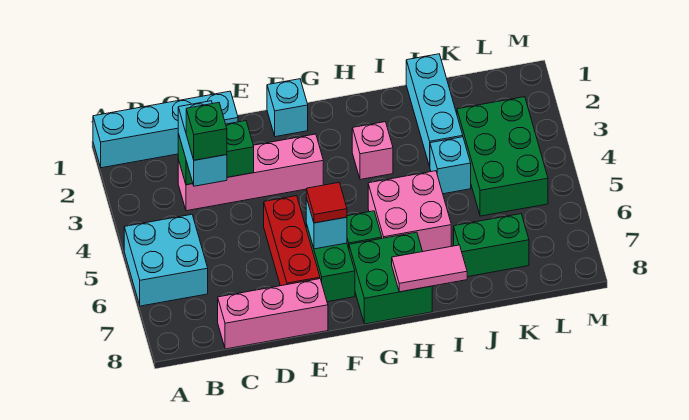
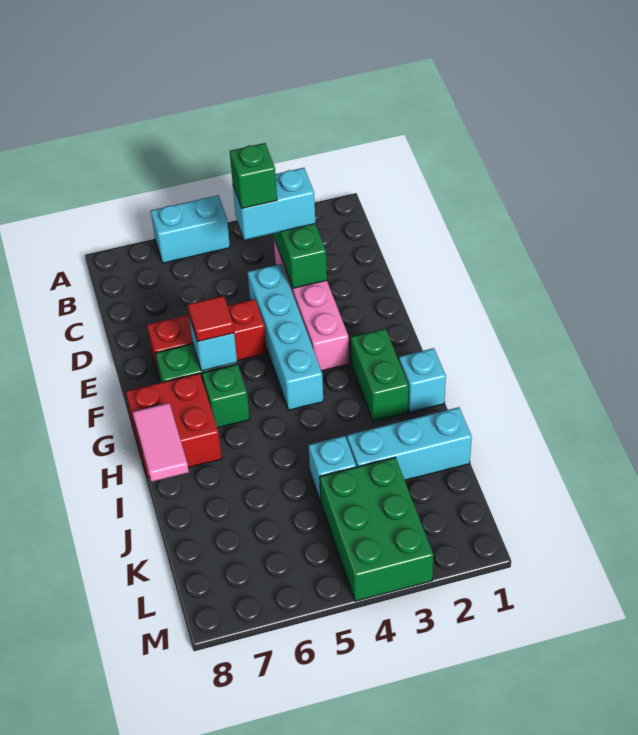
cyan brick A1:D1 level 1 -> cyan brick D4:G4 level 1
cyan brick A5:B6 level 1 -> cyan brick A5:A6 level 1
pink brick C8:E8 level 1 -> none
cyan brick F1 level 1 -> cyan brick H1 level 1
green brick G7:H8 level 1 -> red brick G7:H8 level 1
pink brick H3 level 1 -> none
pink brick H5:I6 level 1 -> none
green brick J7:K7 level 1 -> green brick G2:H2 level 1
green brick K3:L5 level 1 -> green brick K3:M4 level 1

